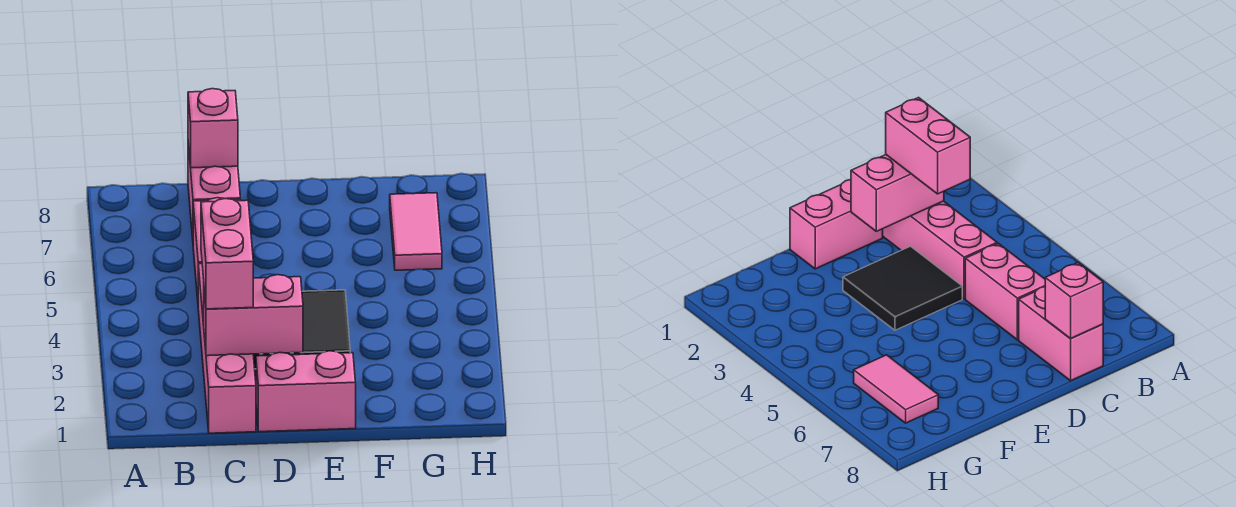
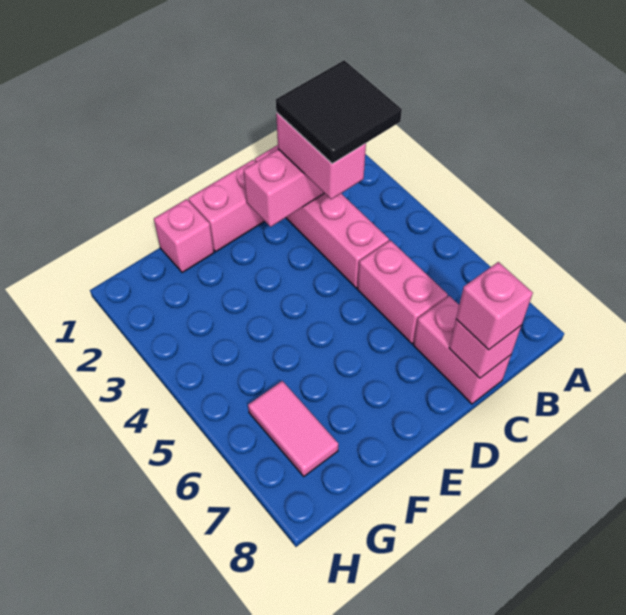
none -> pink brick C8 level 3
black tile D3:E4 level 1 -> black tile B2:C3 level 4
none -> pink brick F1 level 1

